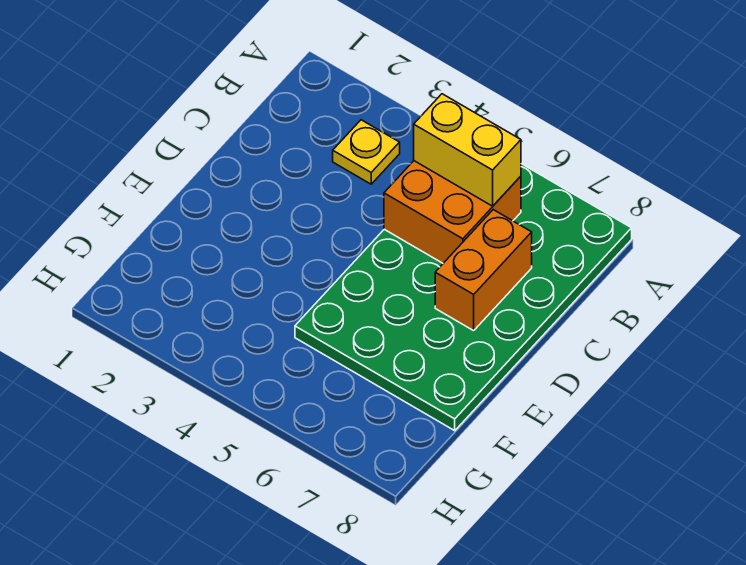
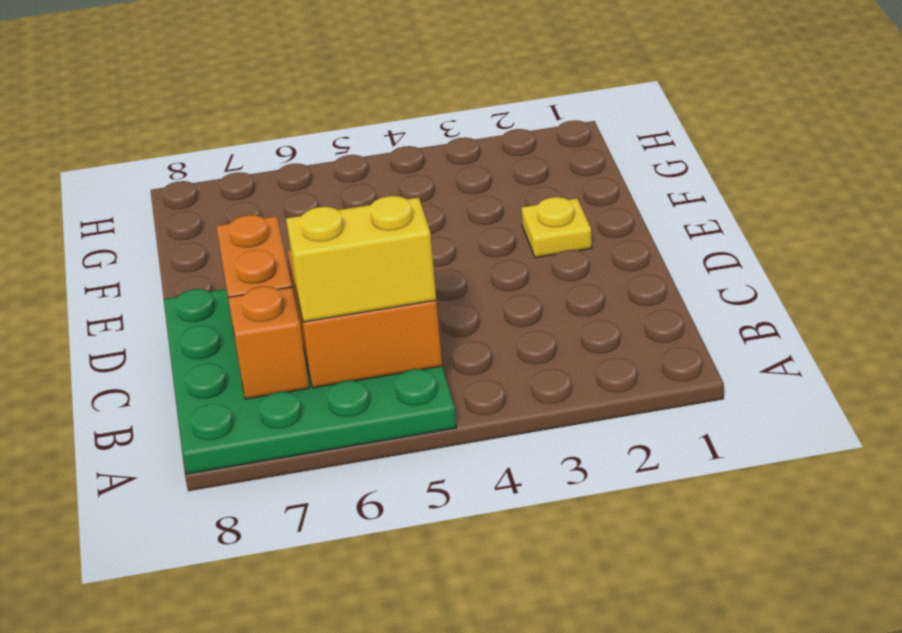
green plate A5:F8 level 1 -> green plate A5:D8 level 1
yellow plate B3 level 1 -> yellow plate E2 level 1
none -> orange brick B7 level 2

